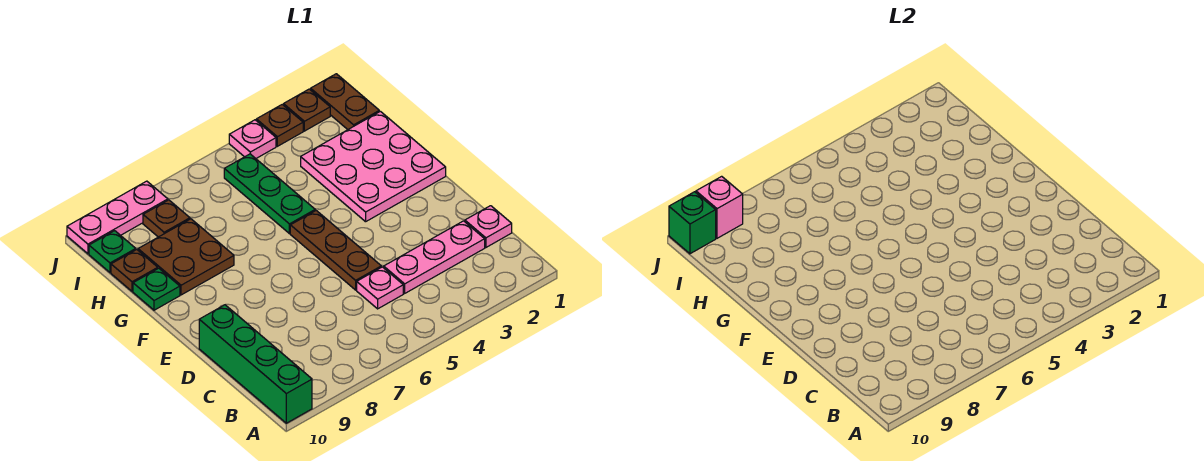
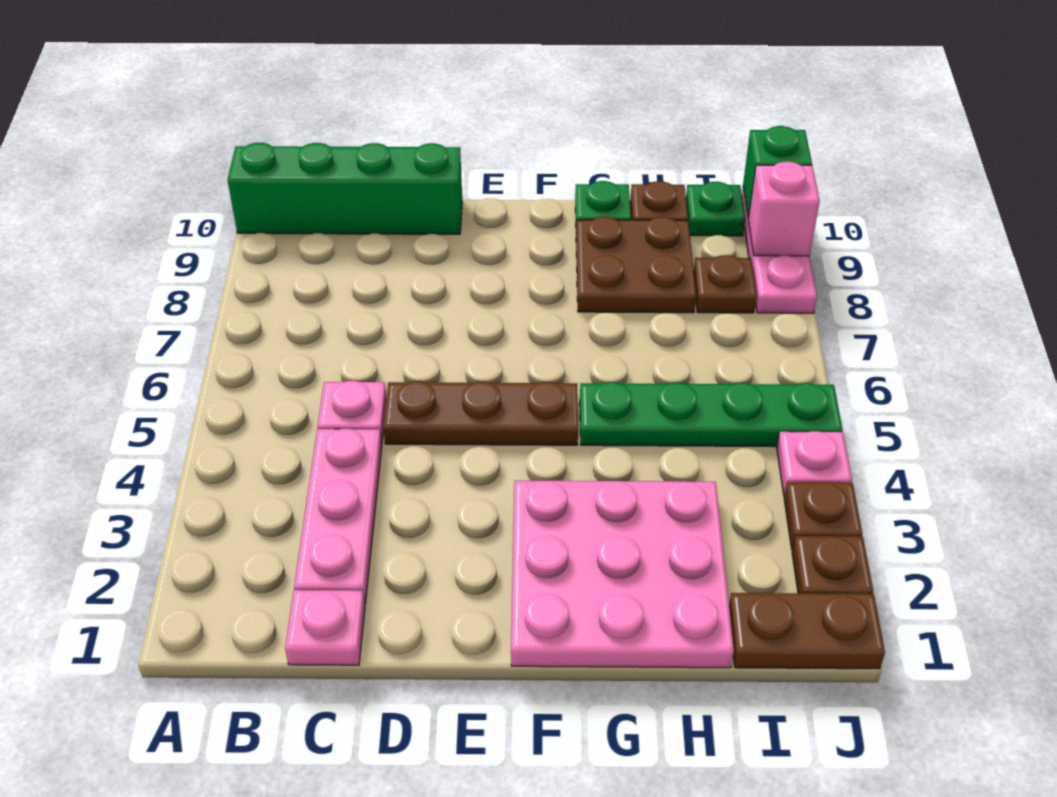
green plate G5:I5 level 1 -> green plate G5:J5 level 1

